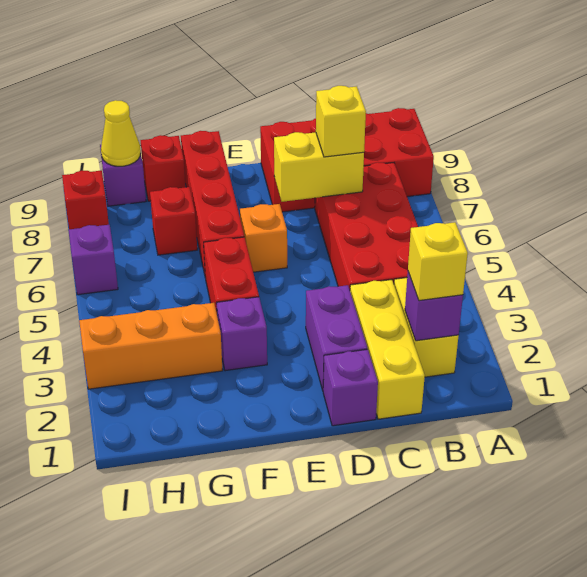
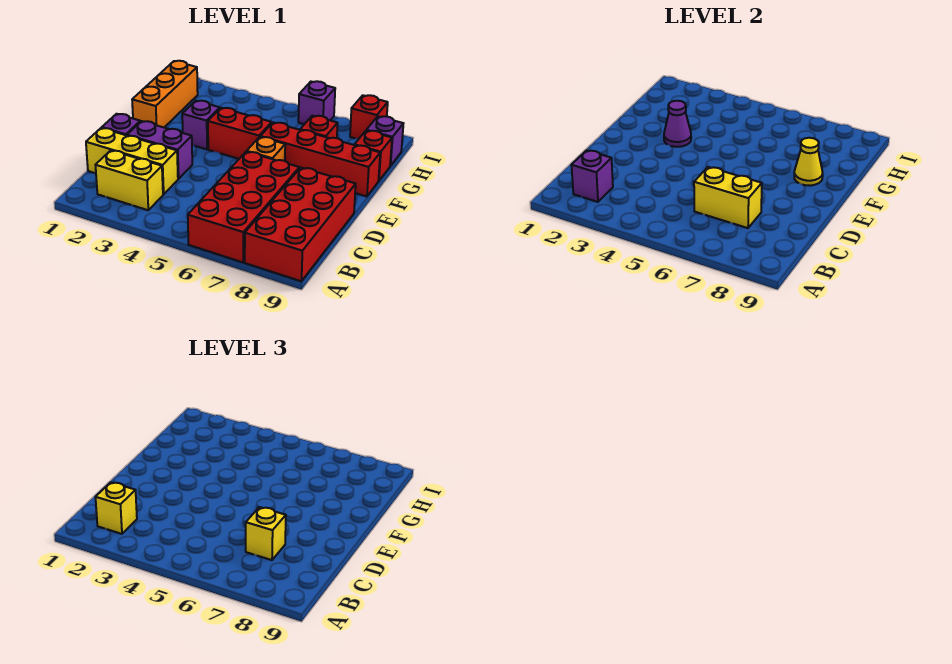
red brick B4:C7 level 1 -> red brick A6:D7 level 1
yellow brick C7:D7 level 2 -> yellow brick C6:C7 level 2
none -> purple cone F3 level 2
orange brick G3:I3 level 1 -> orange brick F1:H1 level 1
yellow cone H9 level 2 -> yellow cone F8 level 2

